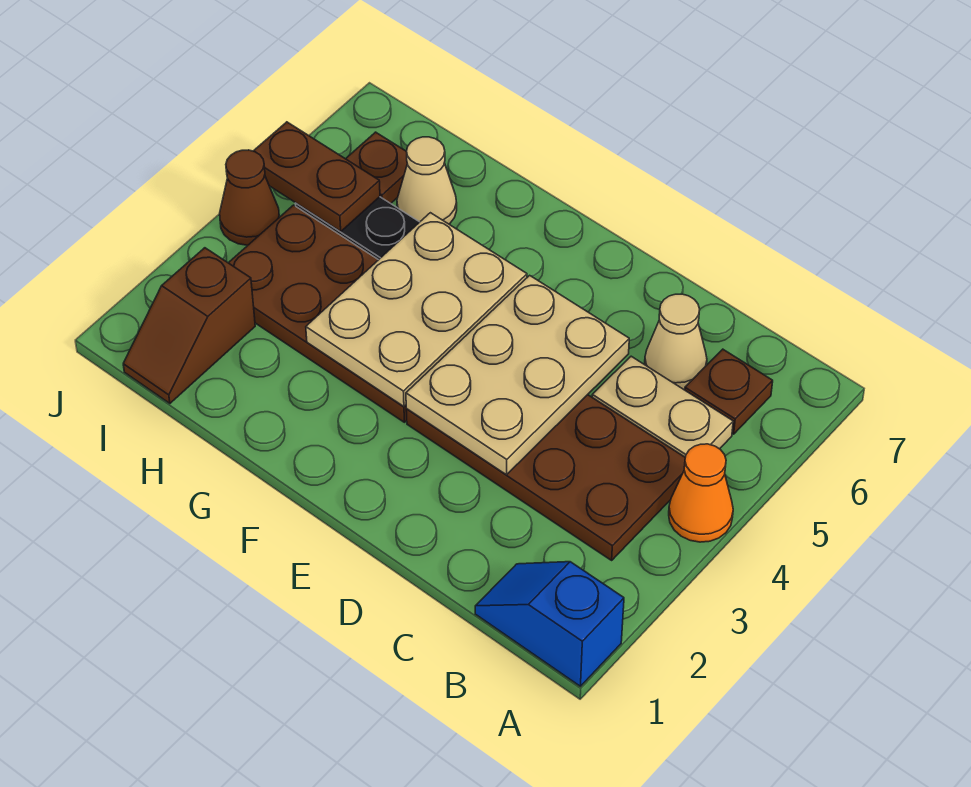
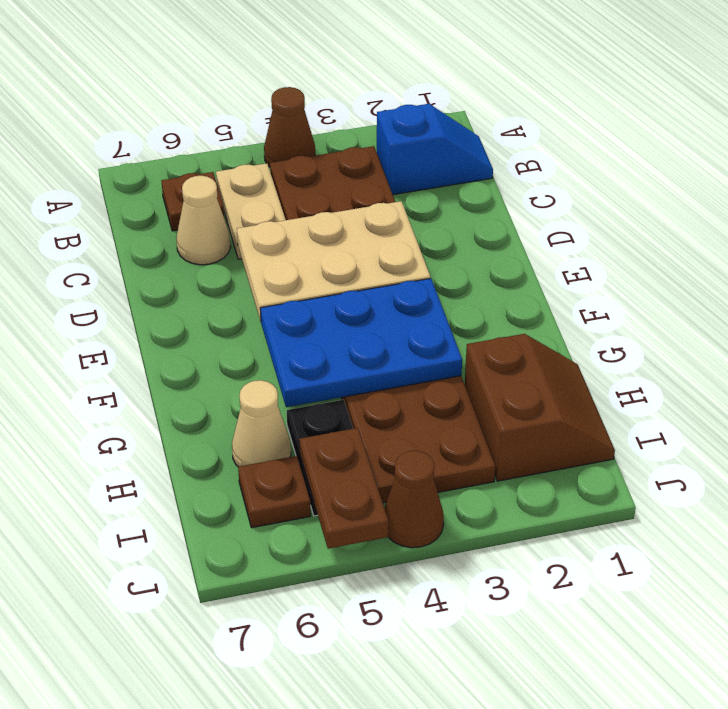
blue slope A1:B1 level 1 top A -> blue slope B1:B2 level 1 top 2
orange cone A4 level 1 -> brown cone A4 level 1
tan plate F3:G5 level 2 -> blue plate F3:G5 level 2
brown slope I1:I2 level 1 top 2 -> brown slope H1:I2 level 1 top 2

